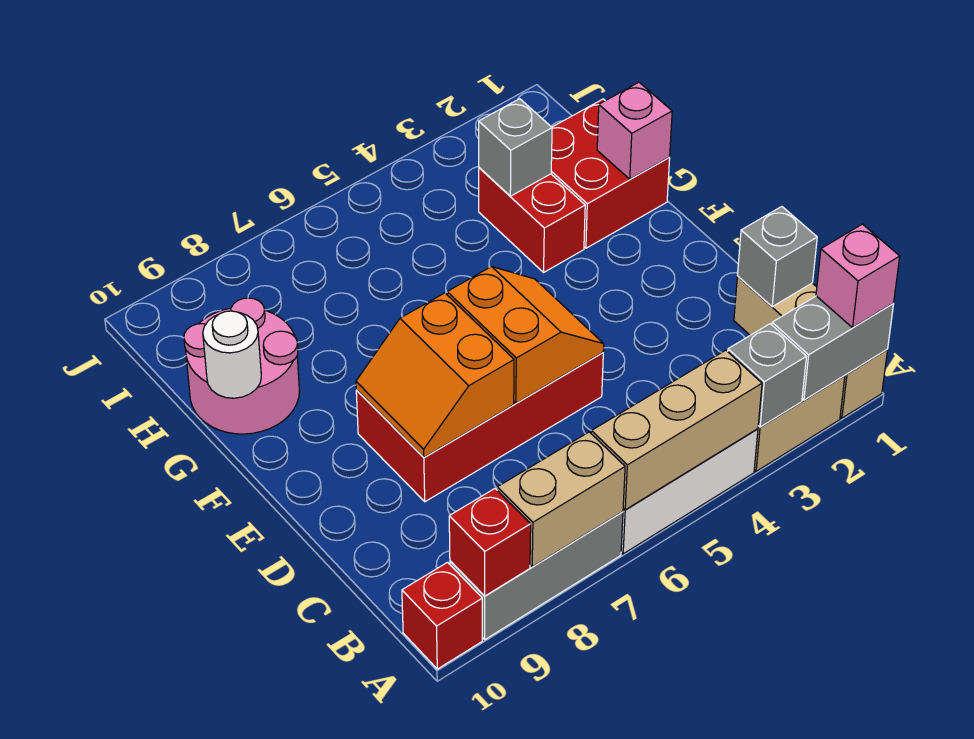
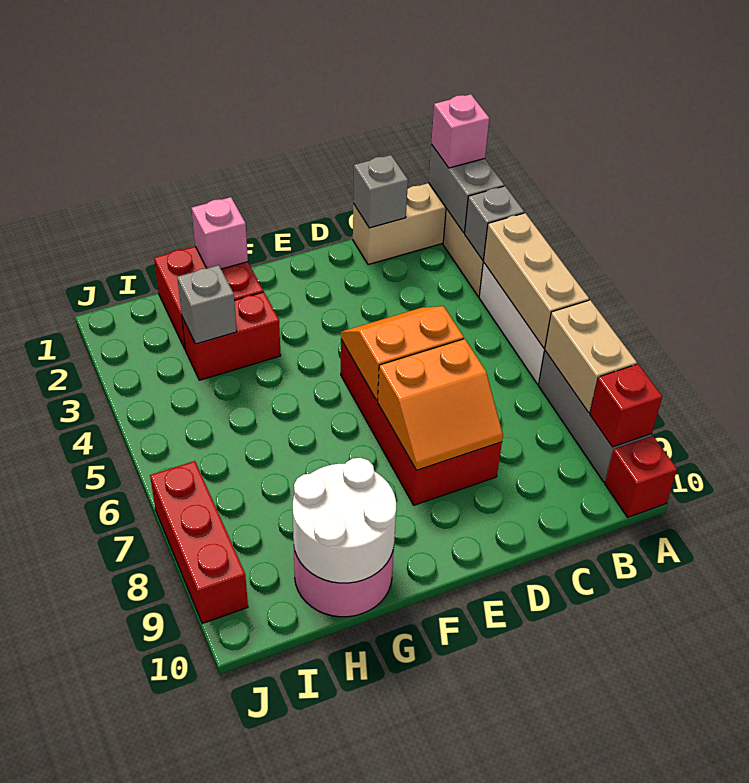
white round brick G10 level 2 -> white round brick G9:H10 level 2
none -> red brick J7:J9 level 1

